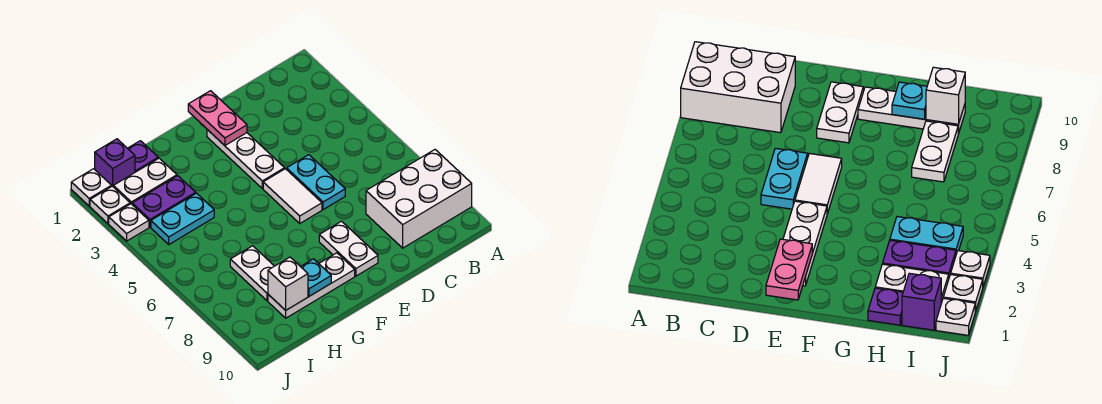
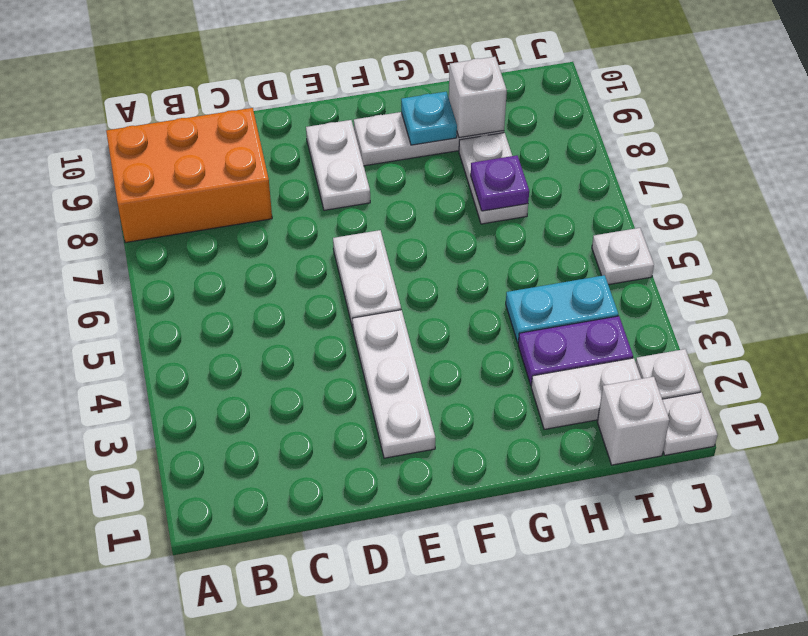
white brick A8:C9 level 1 -> orange brick A8:C9 level 1
cyan plate D5:D6 level 1 -> none
pink plate E1:E2 level 2 -> none
white tile E5:E6 level 1 -> white plate E5:E6 level 1
purple plate H1 level 1 -> purple plate H7 level 2
purple brick I1 level 1 -> white brick I1 level 1
white plate J3 level 1 -> white plate J5 level 1

